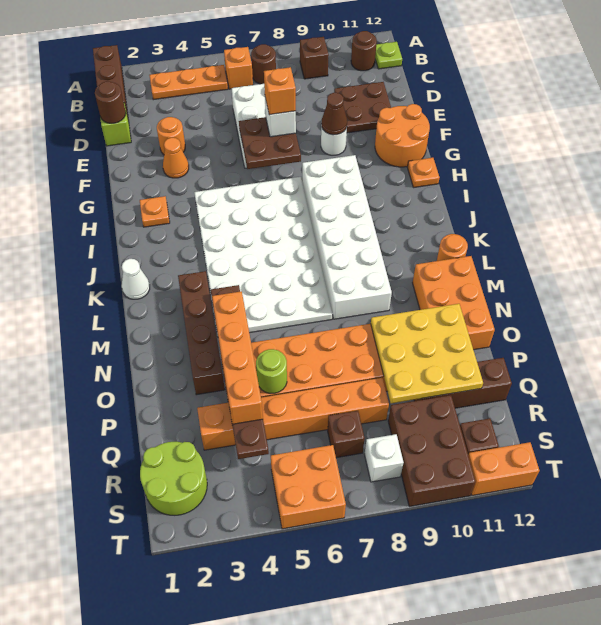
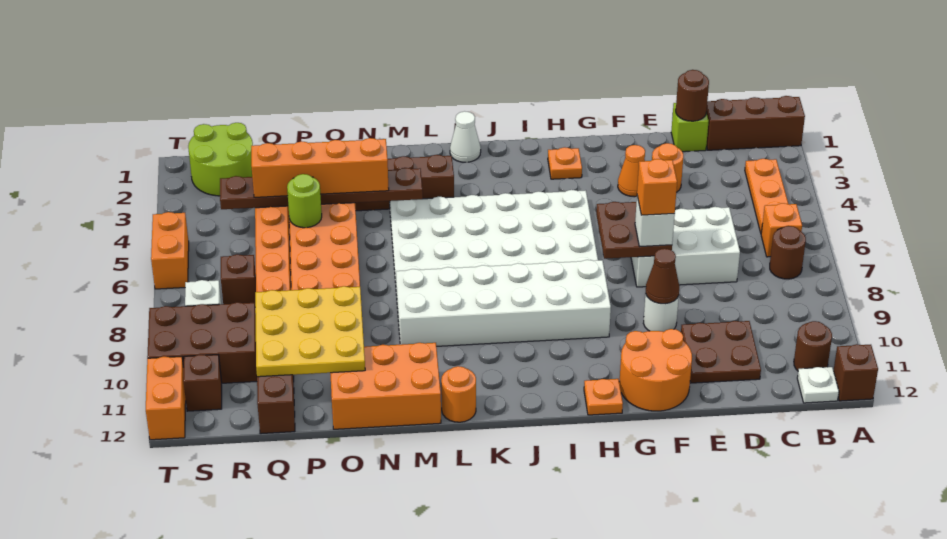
brown brick B9 level 1 -> brown brick A12 level 1
lime plate B12 level 1 -> white plate B12 level 1
orange brick S5:T6 level 1 -> orange brick T5:T6 level 1

